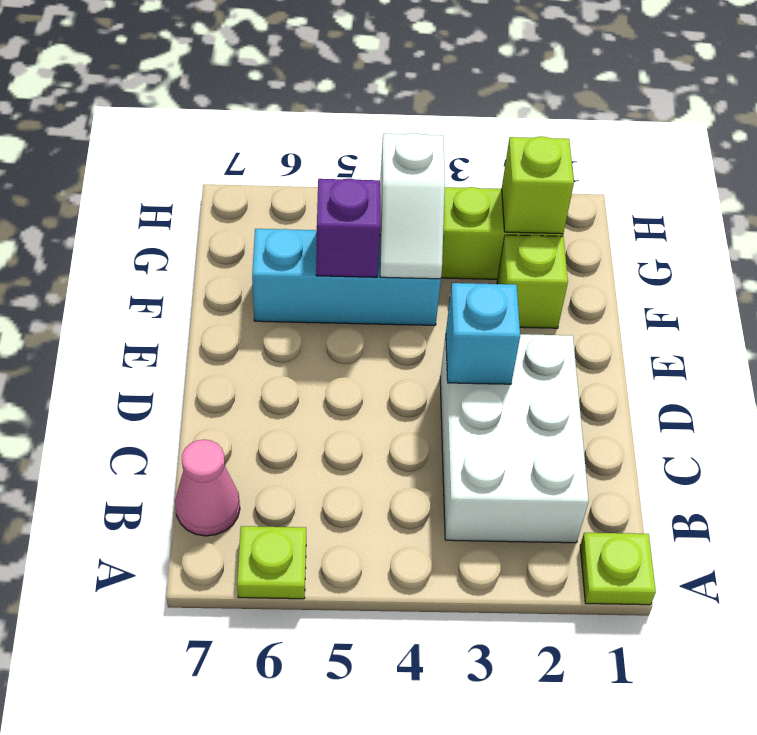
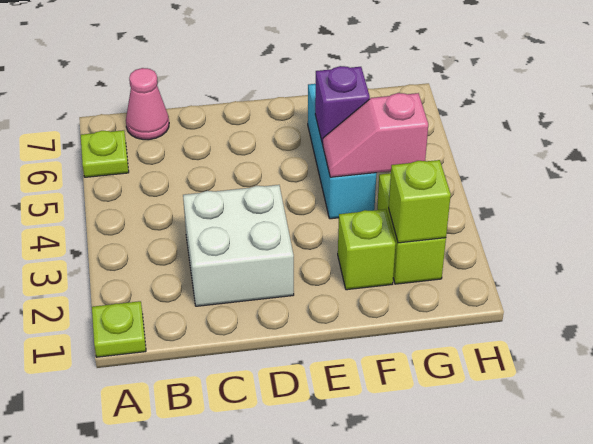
white brick B2:D3 level 1 -> white brick C2:D3 level 1
cyan brick D3 level 2 -> none
white slope F4:G4 level 2 top G -> pink slope F4:G4 level 2 top G

